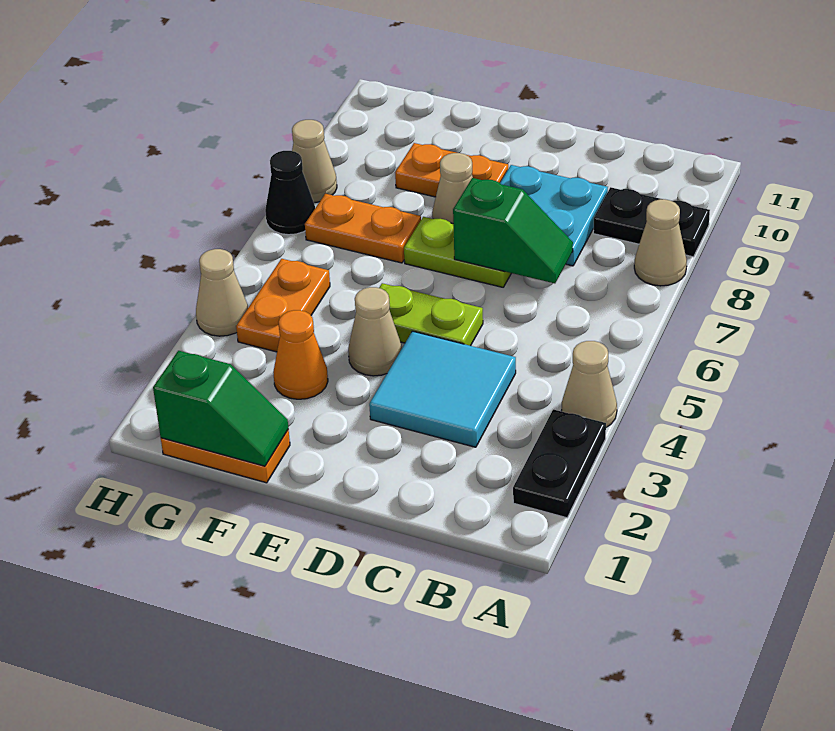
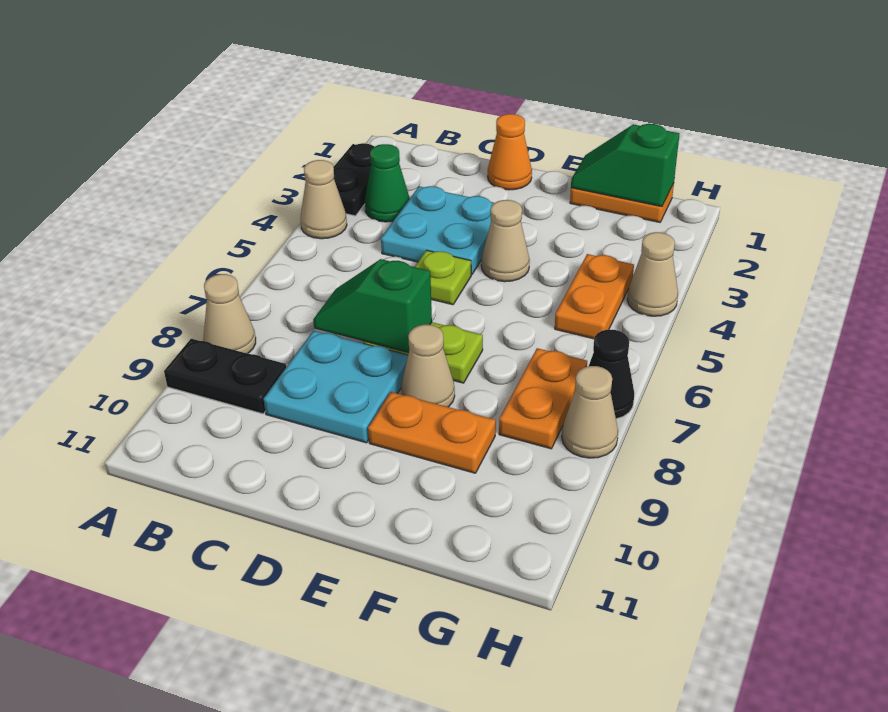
none -> green cone B3 level 1
cyan tile C3:D4 level 1 -> cyan plate C3:D4 level 1
lime plate D5:E5 level 1 -> lime plate D5 level 1
orange cone F3 level 1 -> orange cone D1 level 1
orange plate F7:G7 level 1 -> orange plate G7:G8 level 1

